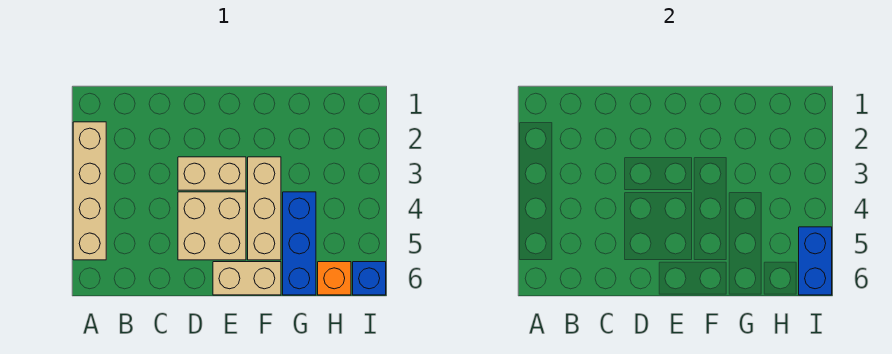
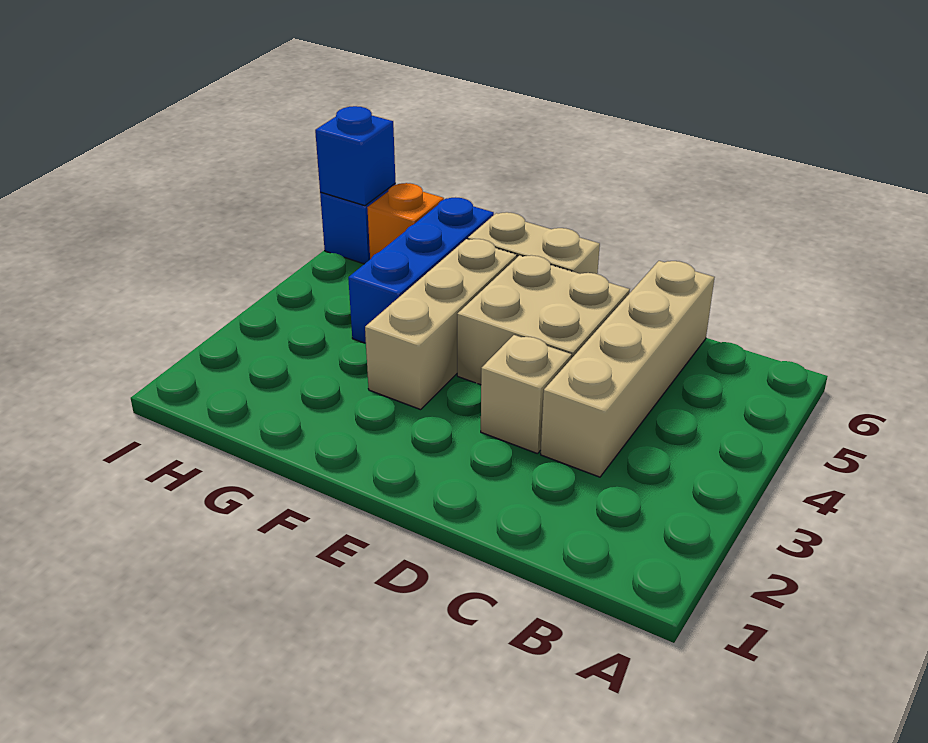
tan brick A2:A5 level 1 -> tan brick C3:C6 level 1
tan brick D3:E3 level 1 -> tan brick D3 level 1
blue brick I5:I6 level 2 -> blue brick I6 level 2

